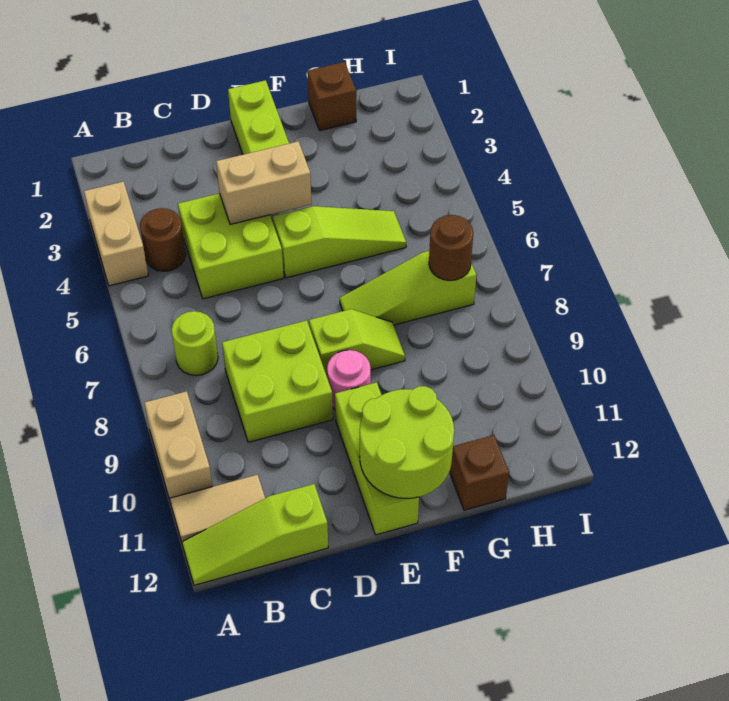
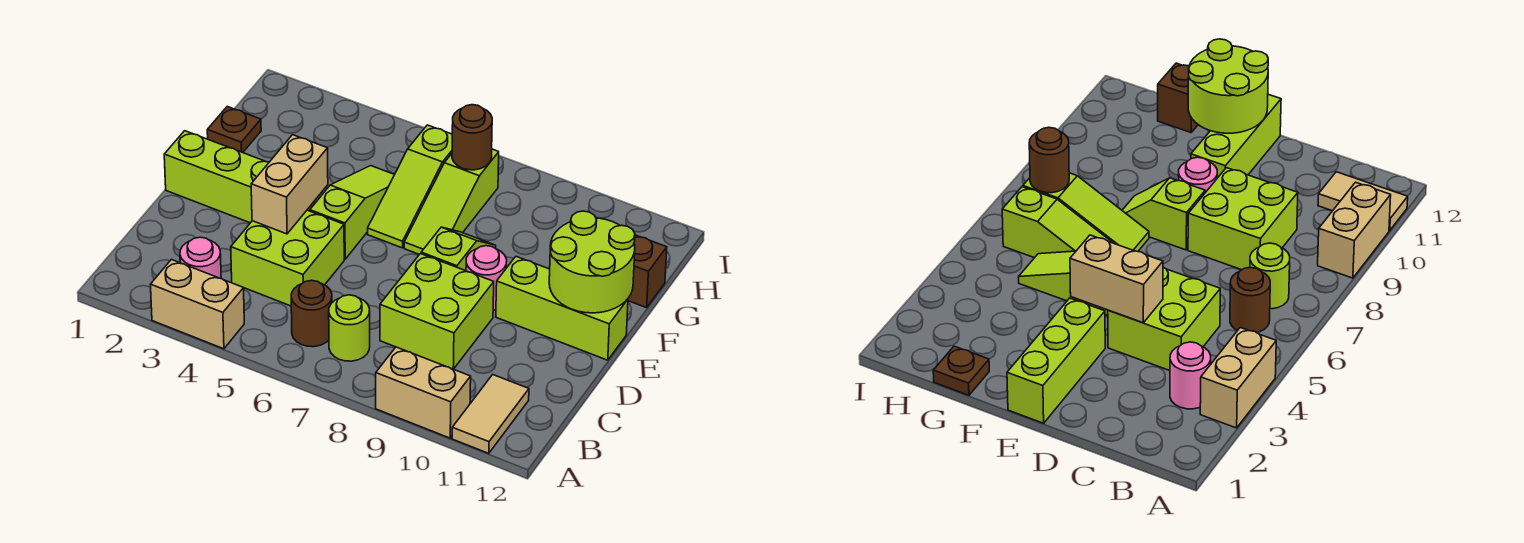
lime slope A12:C12 level 1 top C -> lime slope F6:H6 level 1 top H
none -> pink round brick B3 level 1
brown round brick B4 level 1 -> brown round brick B6 level 1
brown brick G1 level 1 -> brown plate G1 level 1

